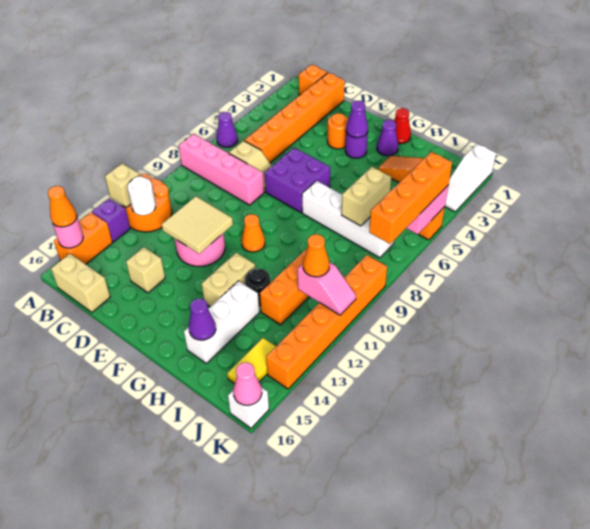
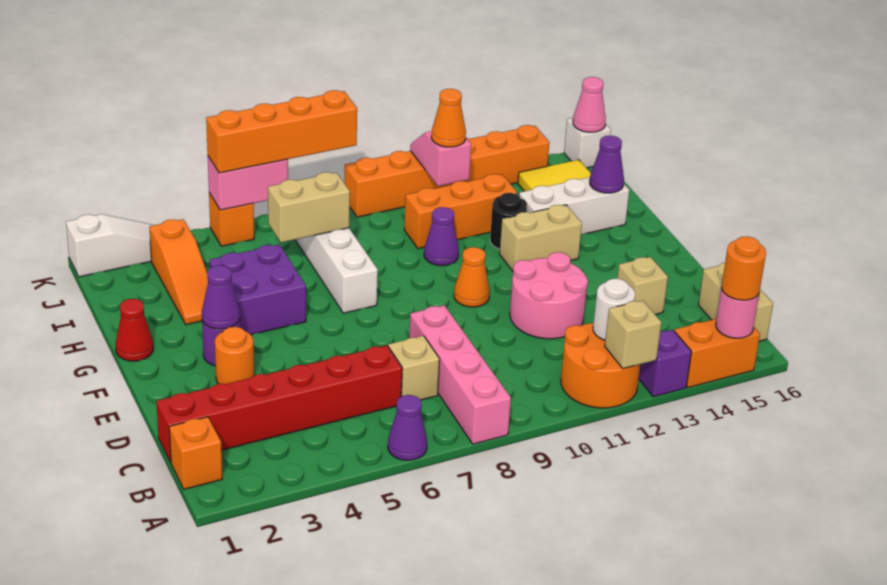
orange cone A15 level 3 -> orange round brick A15 level 3
orange brick C1:C6 level 1 -> red brick C1:C6 level 1
tan tile D11:E12 level 2 -> none
purple brick E6:F7 level 1 -> purple brick G4:H5 level 1
purple cone G2 level 1 -> purple cone H10 level 1

